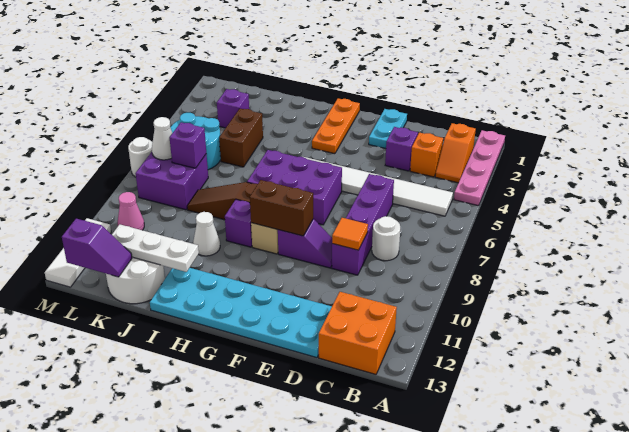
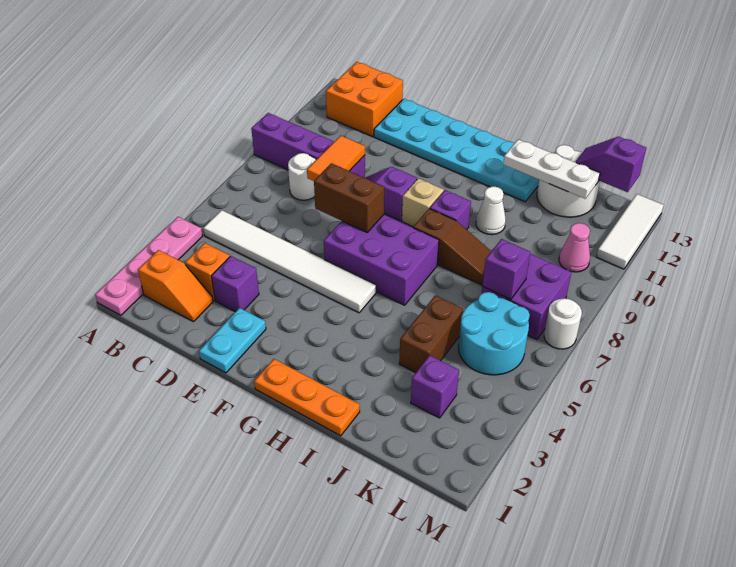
orange slope B2:B3 level 1 top 2 -> orange slope B2:C2 level 1 top B
purple brick D6:D9 level 1 -> purple brick A9:D9 level 1
orange tile D9 level 2 -> orange tile D8:D9 level 2
brown brick F9:G9 level 2 -> brown brick E7:F7 level 2
orange plate G1:G3 level 1 -> orange plate G1:I1 level 1
white cone L7 level 2 -> none

